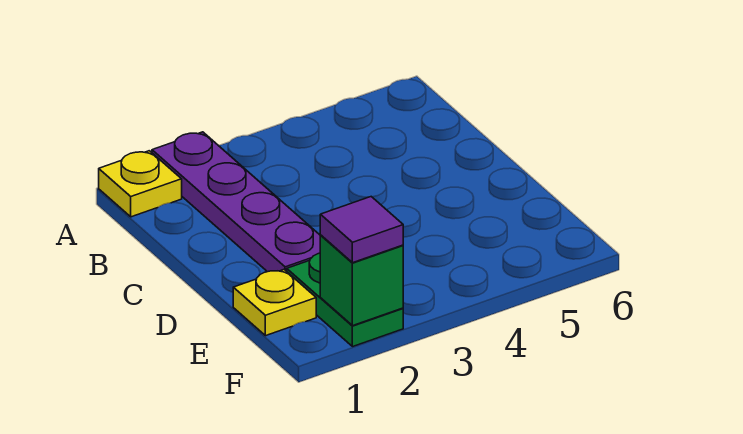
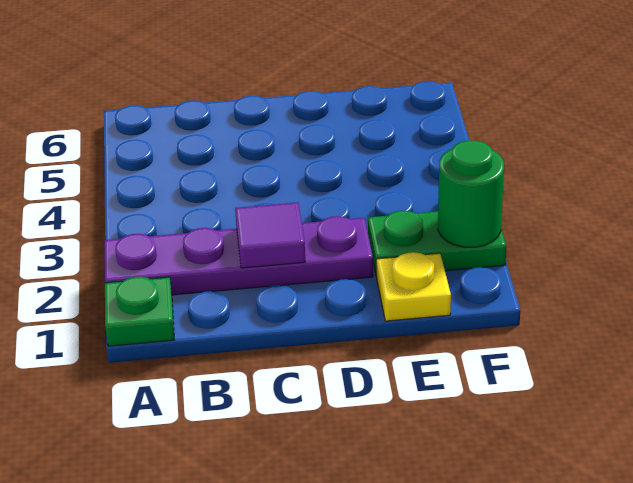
yellow plate A1 level 1 -> green plate A1 level 1
green brick F2 level 2 -> green round brick F2 level 2
purple tile F2 level 3 -> purple tile C2 level 2

